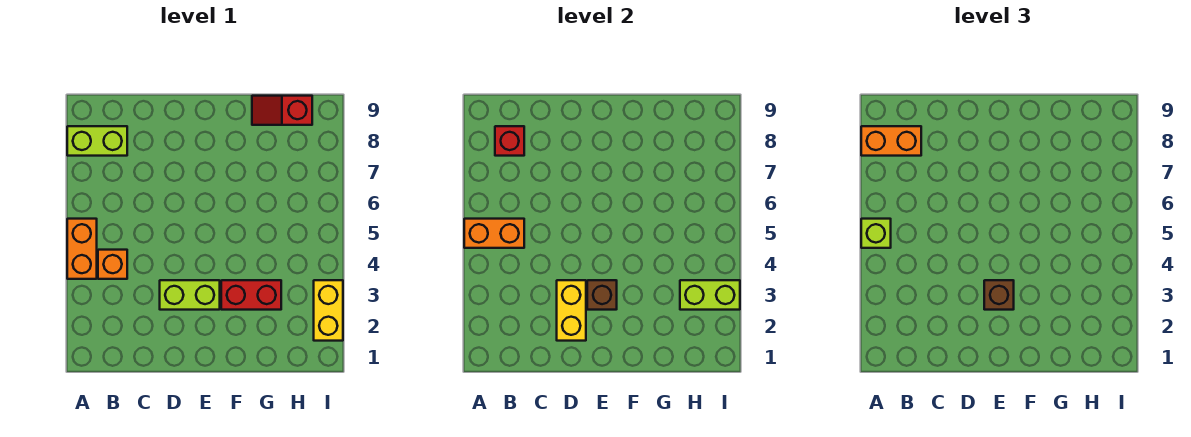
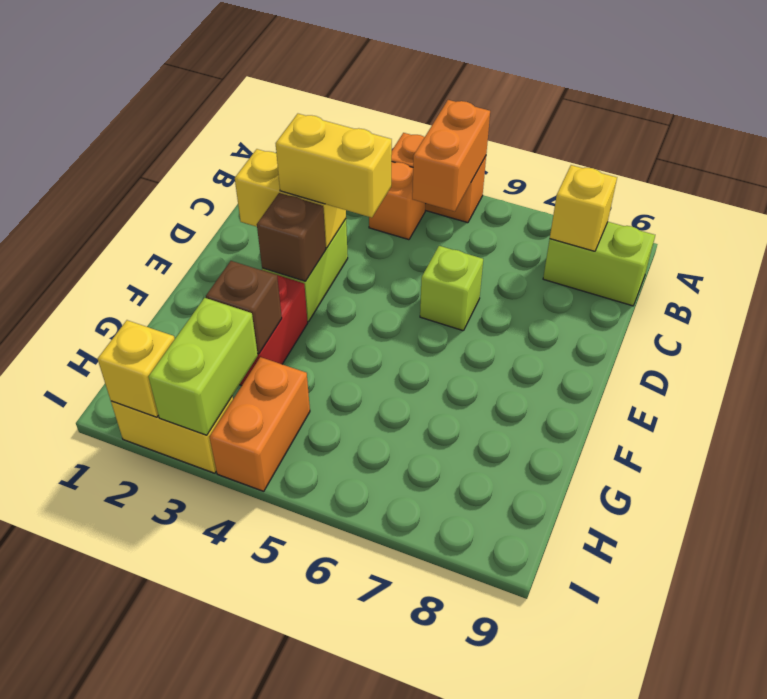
lime brick A5 level 3 -> lime brick D6 level 1
lime brick A8:B8 level 1 -> lime brick B8:B9 level 1
orange brick A8:B8 level 3 -> orange brick H4:I4 level 1
red brick B8 level 2 -> yellow brick B8 level 2
none -> yellow brick D3:D4 level 3
brown brick E3 level 3 -> brown brick G3 level 2
red slope G9:H9 level 1 top H -> none
none -> yellow brick I2 level 2

